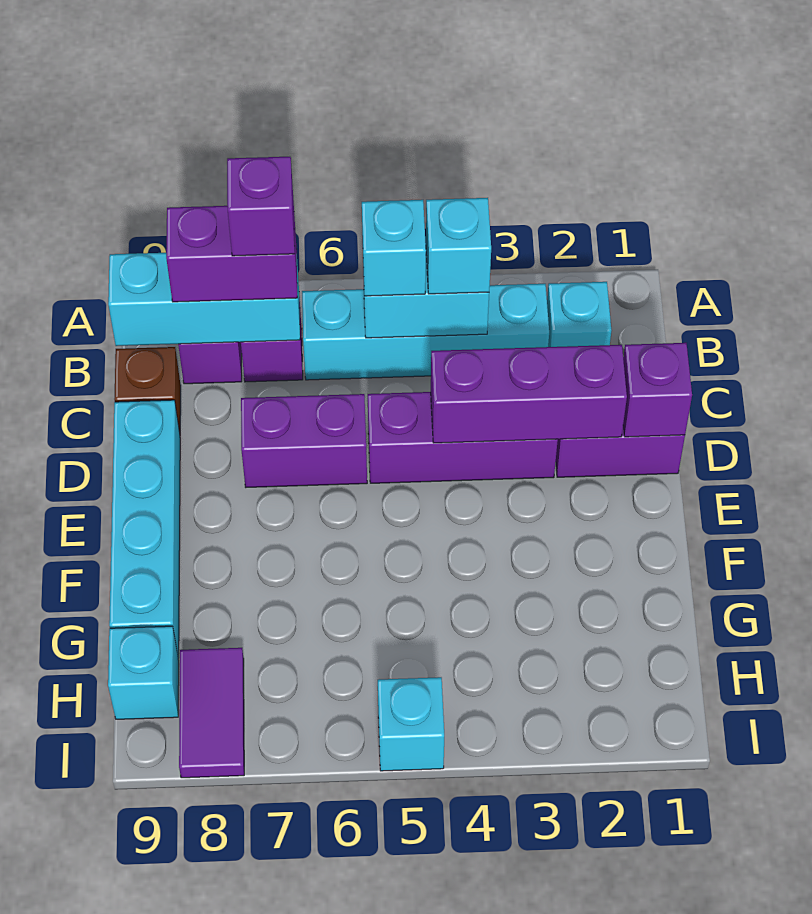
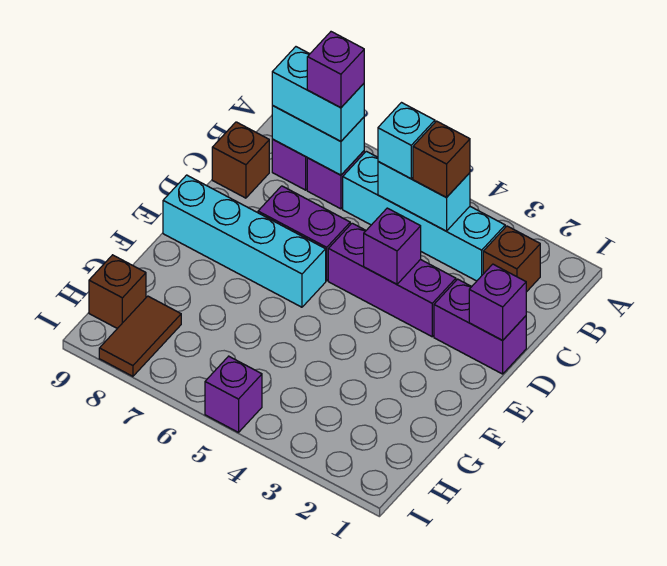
cyan brick B2 level 1 -> brown brick B2 level 1
cyan brick B4 level 3 -> brown brick B4 level 3
cyan brick B7:B9 level 2 -> cyan brick B7:B8 level 2
purple brick B7:B8 level 3 -> cyan brick B7:B8 level 3
purple brick D2:D4 level 2 -> purple brick D4 level 2
cyan brick D9:G9 level 1 -> cyan brick E6:E9 level 1
purple tile H8:I8 level 1 -> brown tile H8:I8 level 1
cyan brick H9 level 1 -> brown brick H9 level 1
cyan brick I5 level 1 -> purple brick I5 level 1

